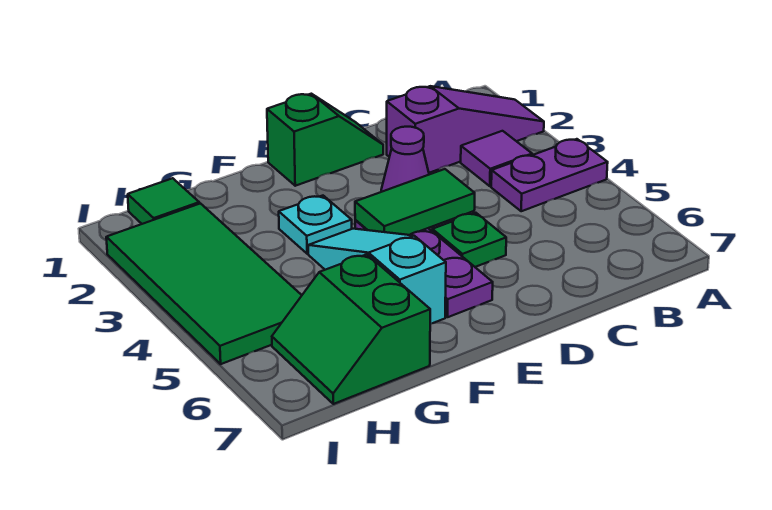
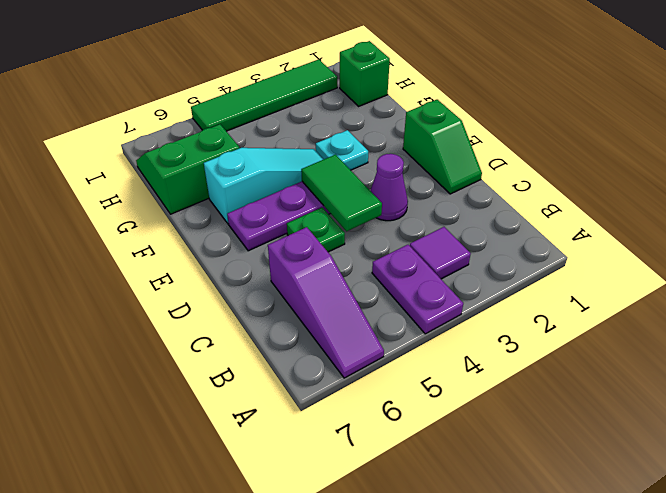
purple slope A2:C2 level 1 top C -> purple slope A6:C6 level 1 top C
green tile H1 level 1 -> green brick H1 level 1
green tile H2:I5 level 1 -> green tile I2:I5 level 1

